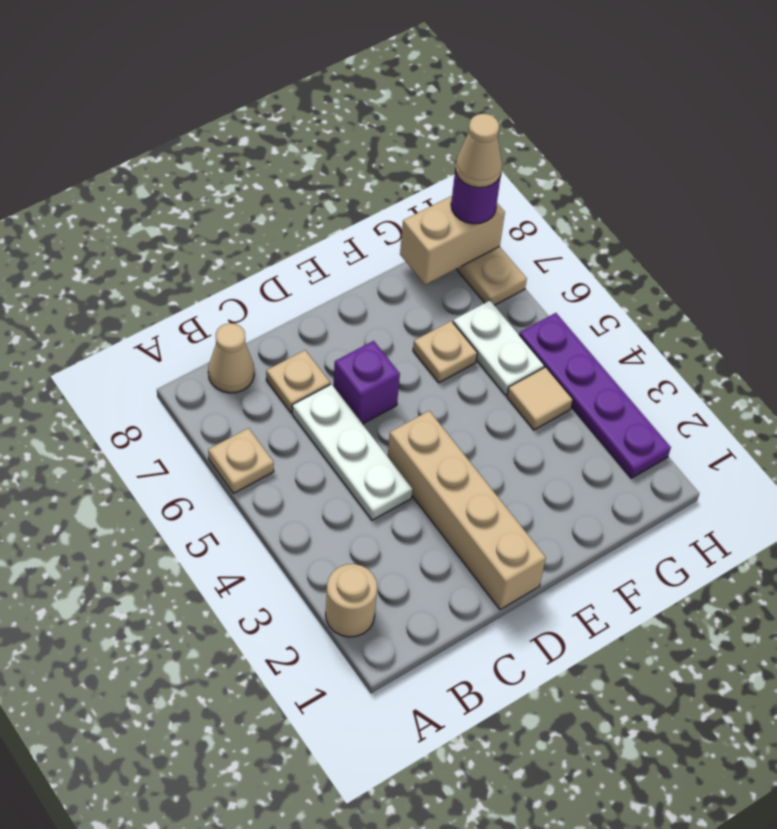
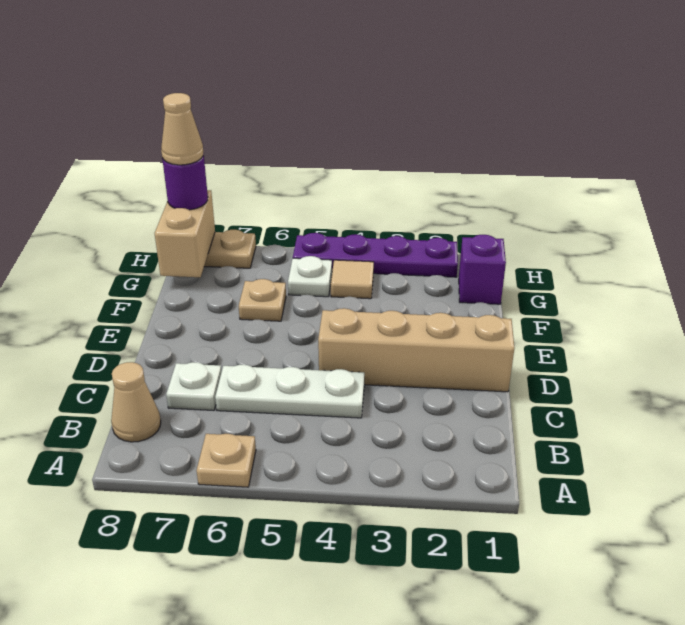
tan round brick A2 level 1 -> none
tan plate C7 level 1 -> white plate C7 level 1
purple brick D6 level 1 -> purple brick G1 level 1
white plate G5:G6 level 1 -> white plate G5 level 1

